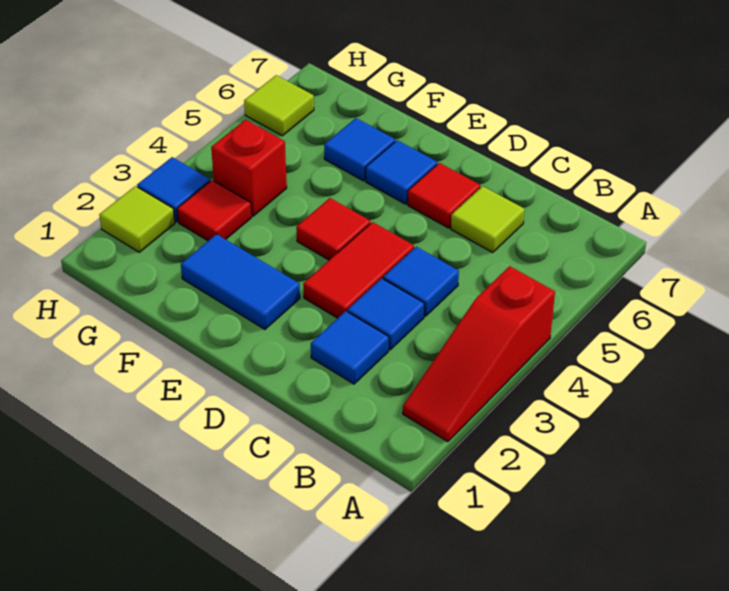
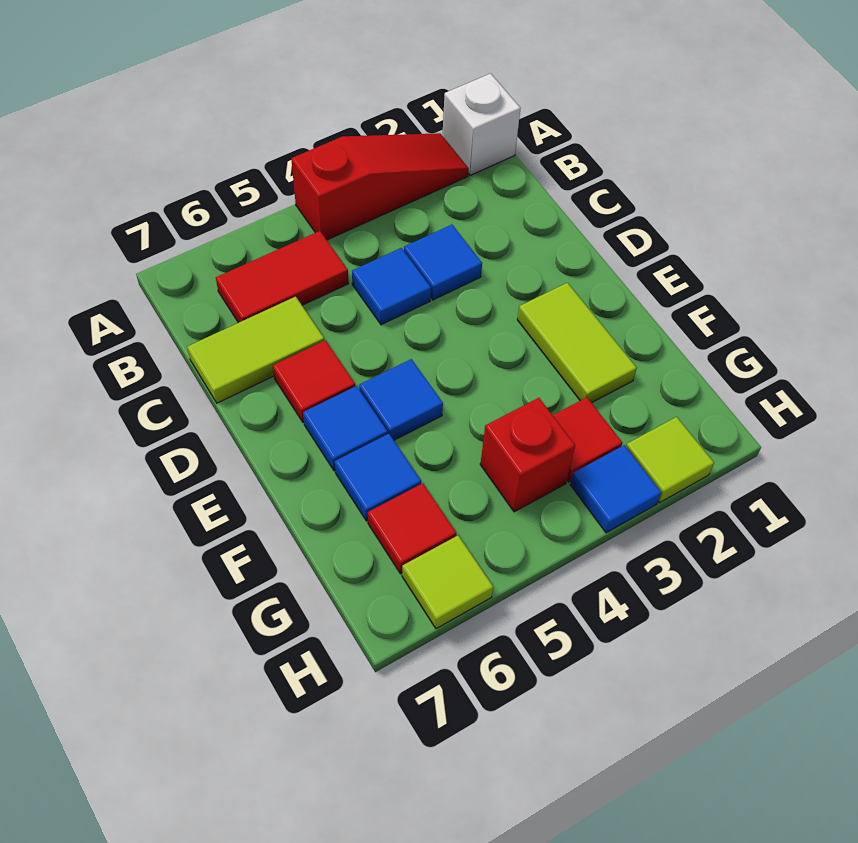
none -> white brick A1 level 1
blue tile C2 level 1 -> blue tile E5 level 1
lime tile C6 level 1 -> lime tile C6:C7 level 1
red tile D3:D4 level 1 -> red tile B5:B6 level 1
blue tile E2:F2 level 1 -> lime tile E2:F2 level 1
red tile E4 level 1 -> red tile G6 level 1

